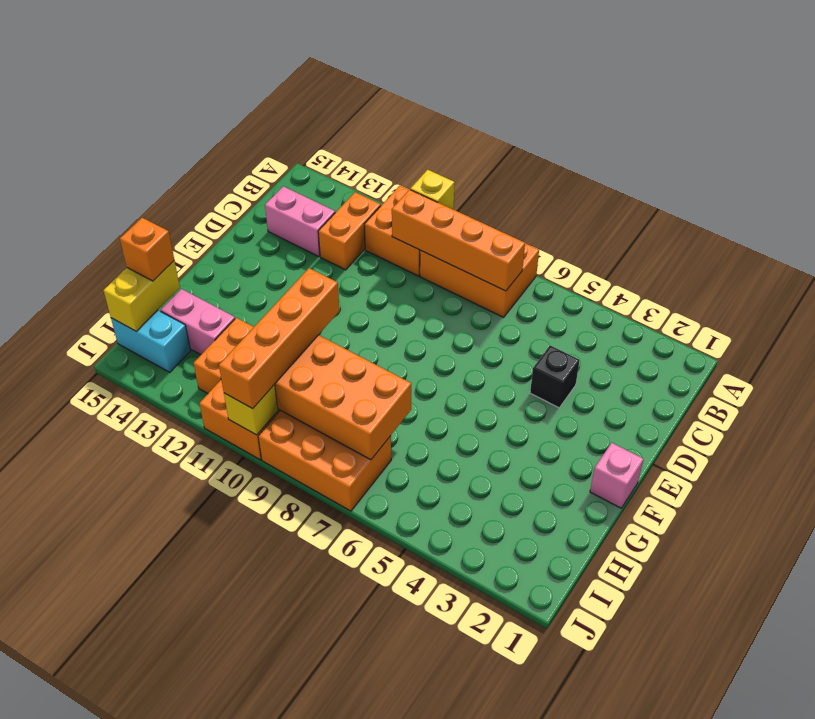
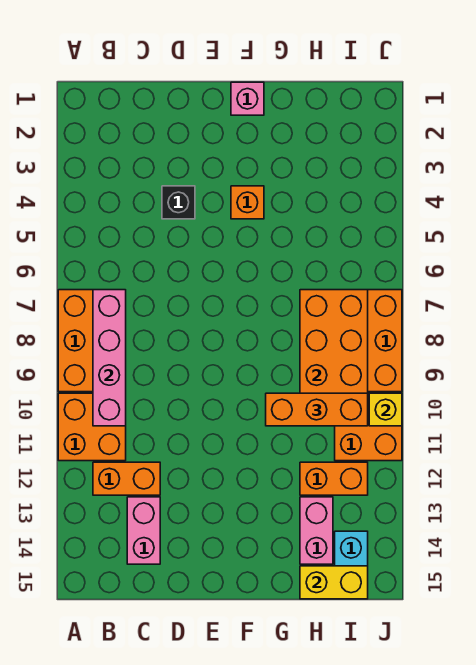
yellow brick A10 level 2 -> none
orange brick B7:B10 level 2 -> pink brick B7:B10 level 2
orange brick G10:J10 level 3 -> orange brick G10:I10 level 3
orange brick H15 level 3 -> orange brick F4 level 1

